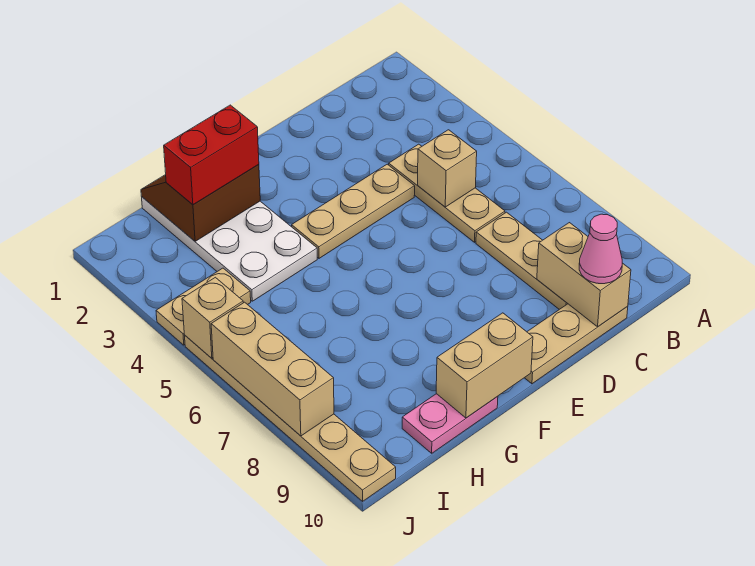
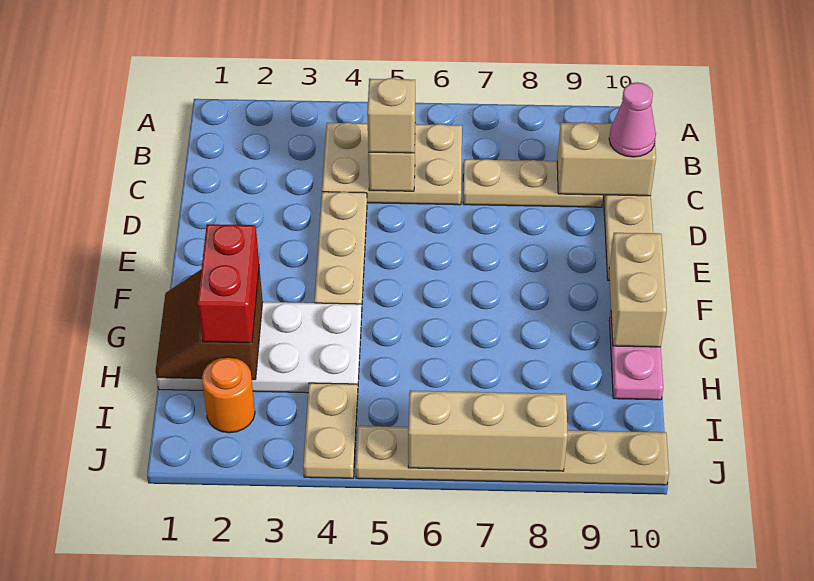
tan plate C4:C6 level 1 -> tan plate B4:C6 level 1
none -> orange round brick I2 level 1
tan brick J5 level 2 -> tan brick C5 level 3

